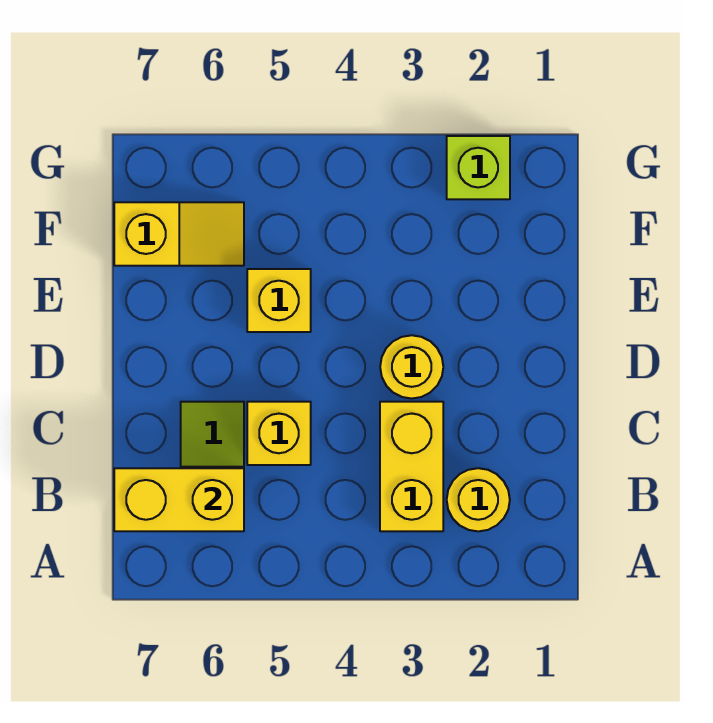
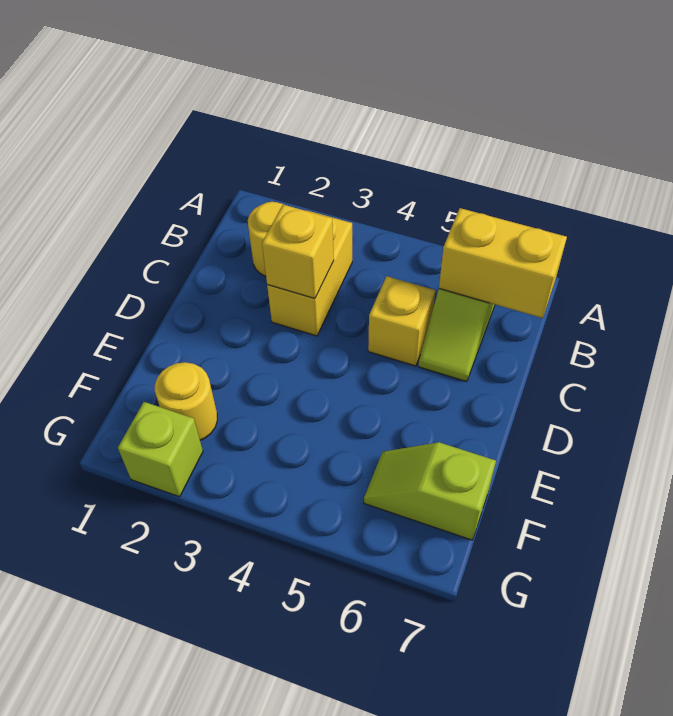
yellow round brick D3 level 1 -> yellow round brick F2 level 1
yellow brick E5 level 1 -> yellow brick C3 level 2
yellow slope F6:F7 level 1 top 7 -> lime slope F6:F7 level 1 top 7

